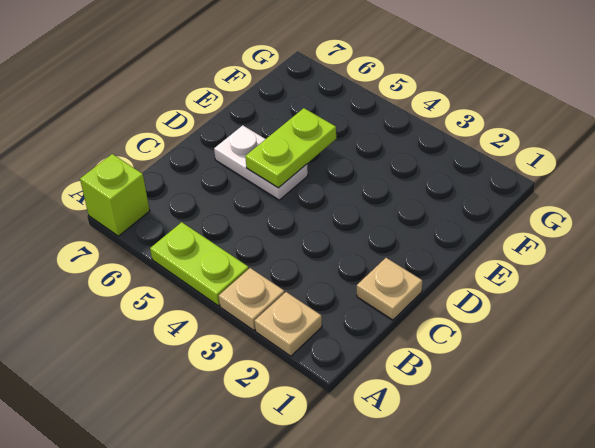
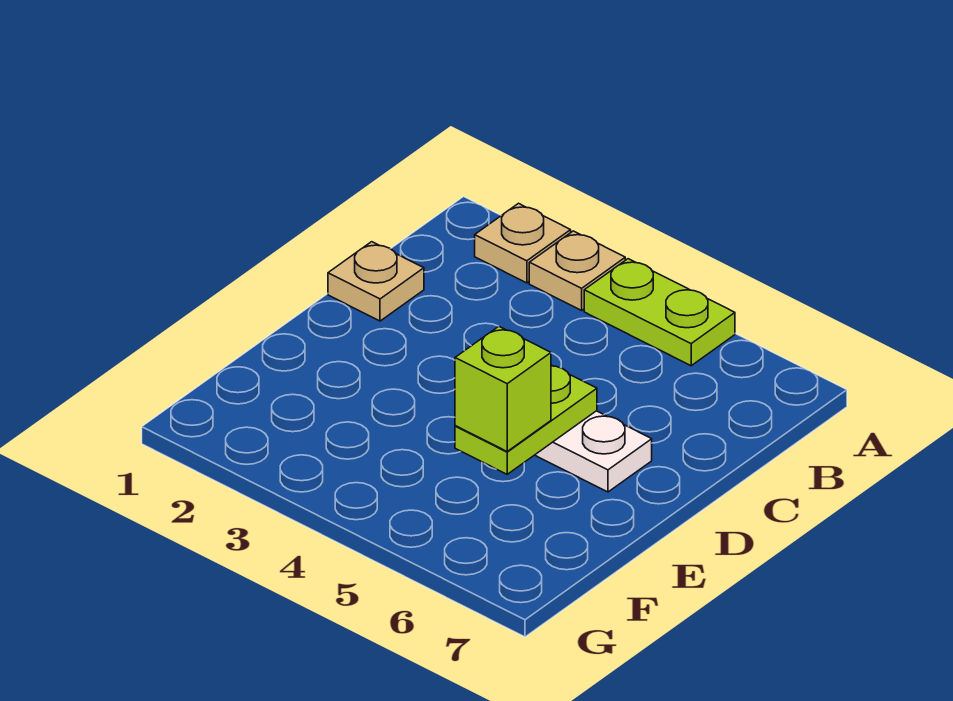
lime brick A7 level 1 -> lime brick E5 level 3

